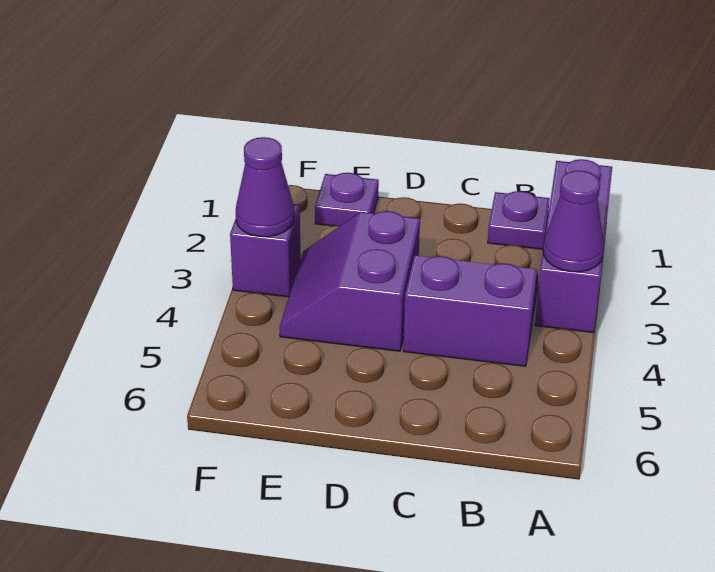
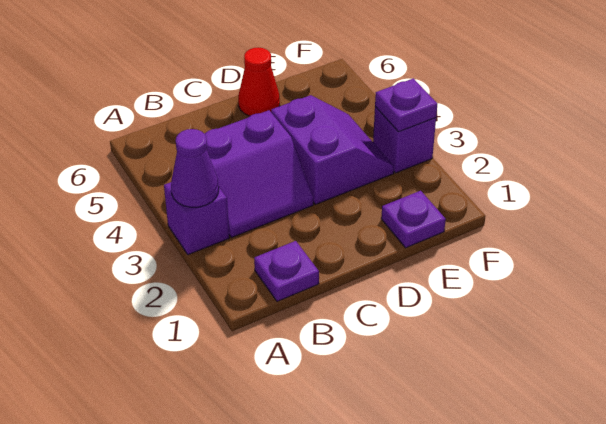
purple brick A1:A3 level 1 -> purple brick A3 level 1
none -> red cone D6 level 1
purple cone F3 level 2 -> purple plate F3 level 2

